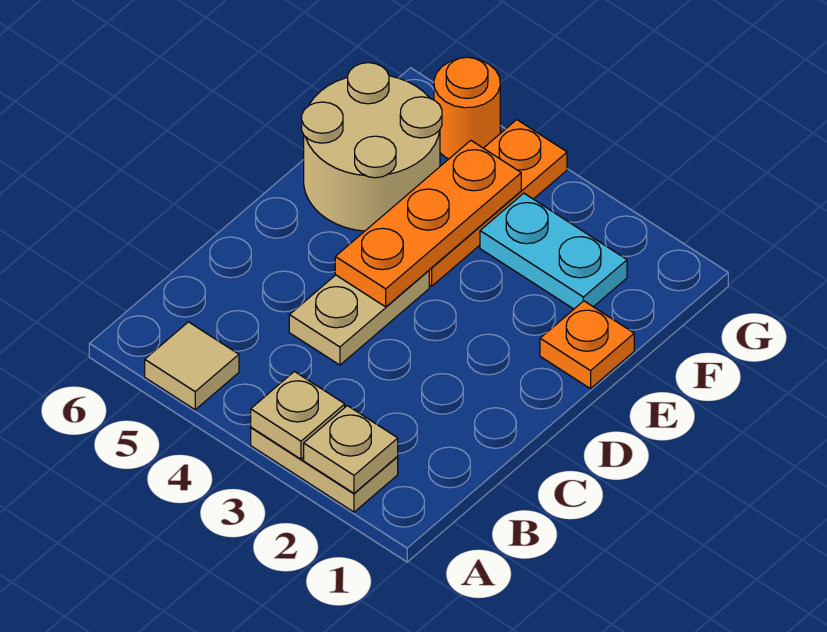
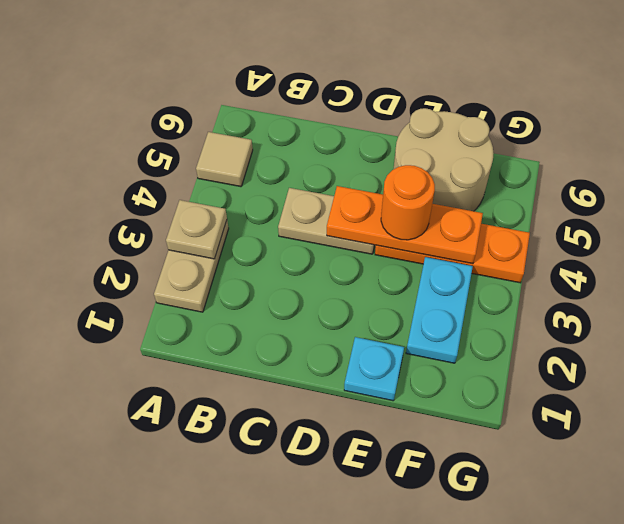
tan plate A2 level 2 -> none
orange plate E1 level 1 -> cyan plate E1 level 1
orange round brick G5 level 1 -> orange round brick E4 level 3

